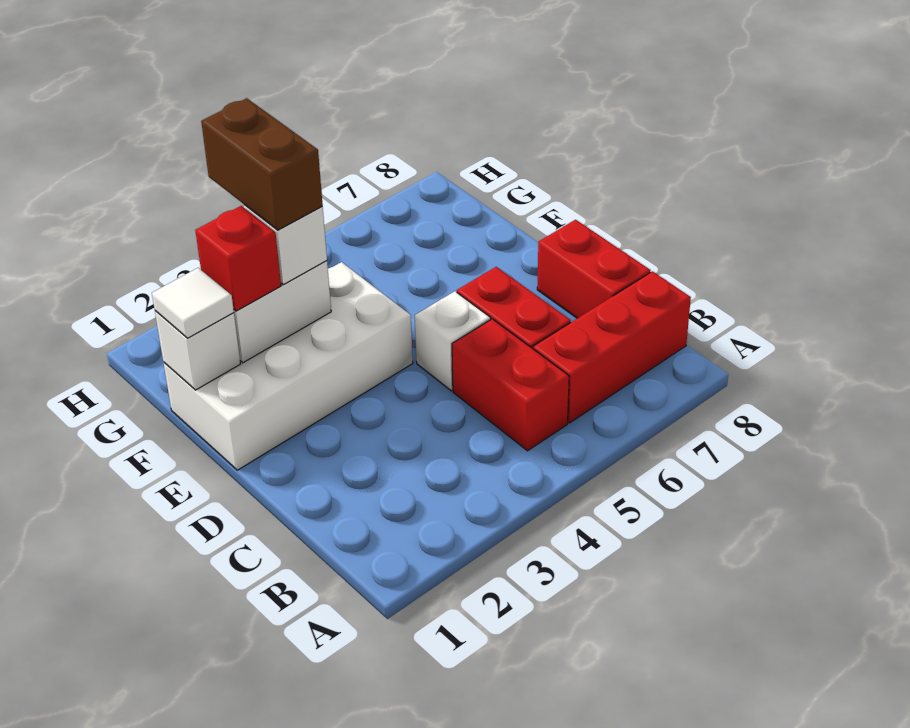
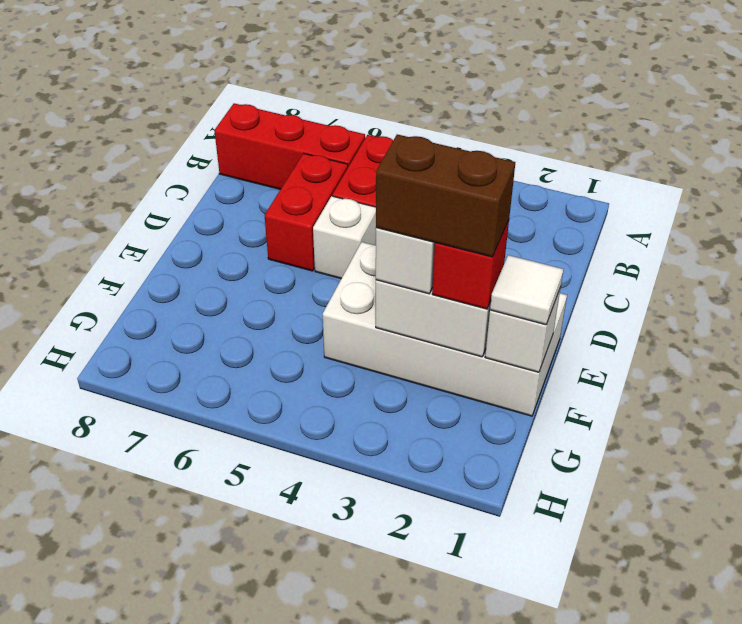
red brick C8:D8 level 1 -> none
brown brick F3:G3 level 4 -> brown brick F2:F3 level 4

